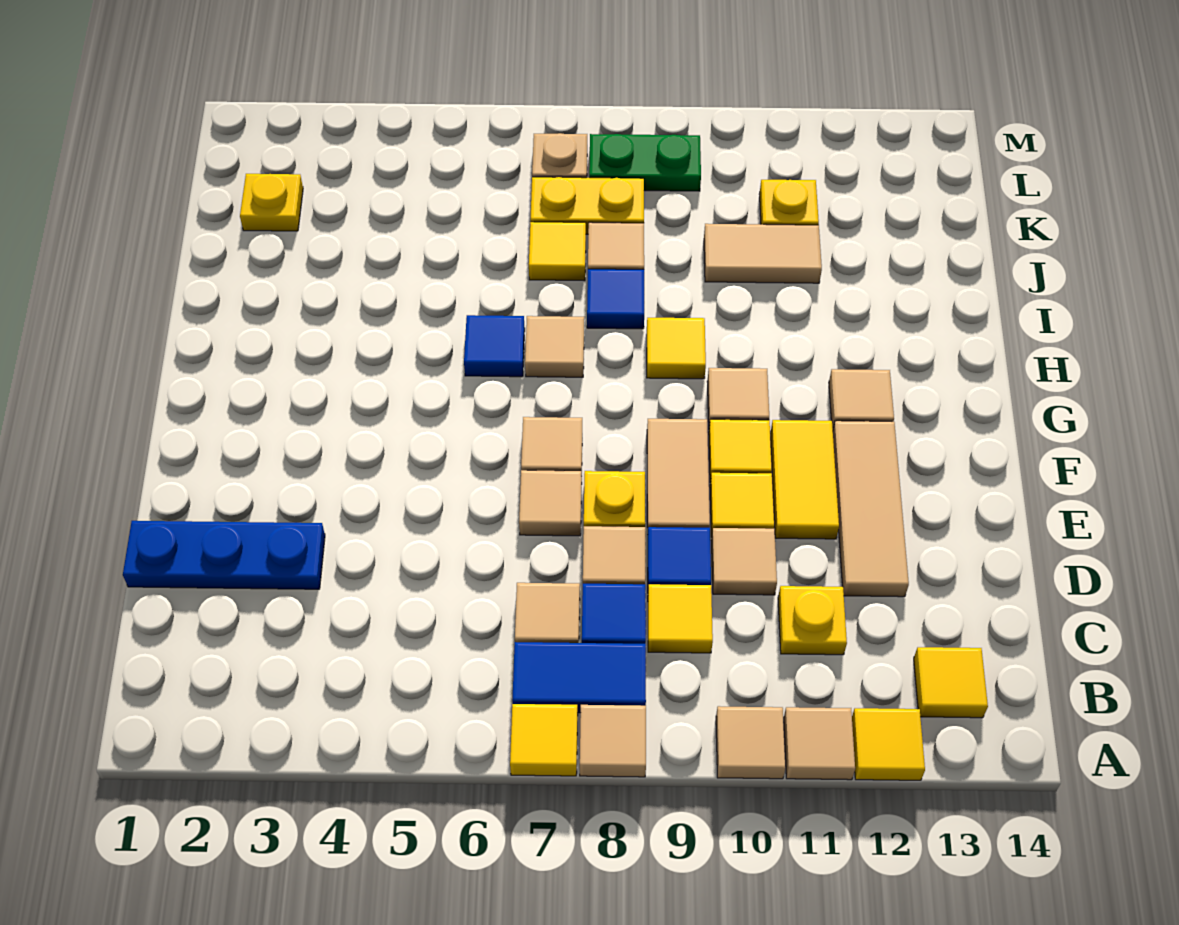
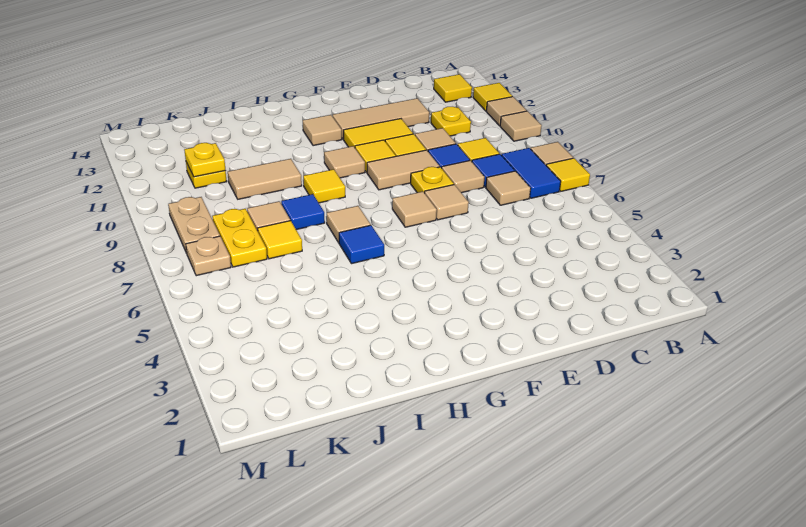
blue plate D1:D3 level 1 -> none
tan tile J10:J11 level 1 -> tan tile I10:J10 level 1
yellow plate K2 level 1 -> yellow plate K11 level 2
green plate L8:L9 level 1 -> tan plate L8:L9 level 1

